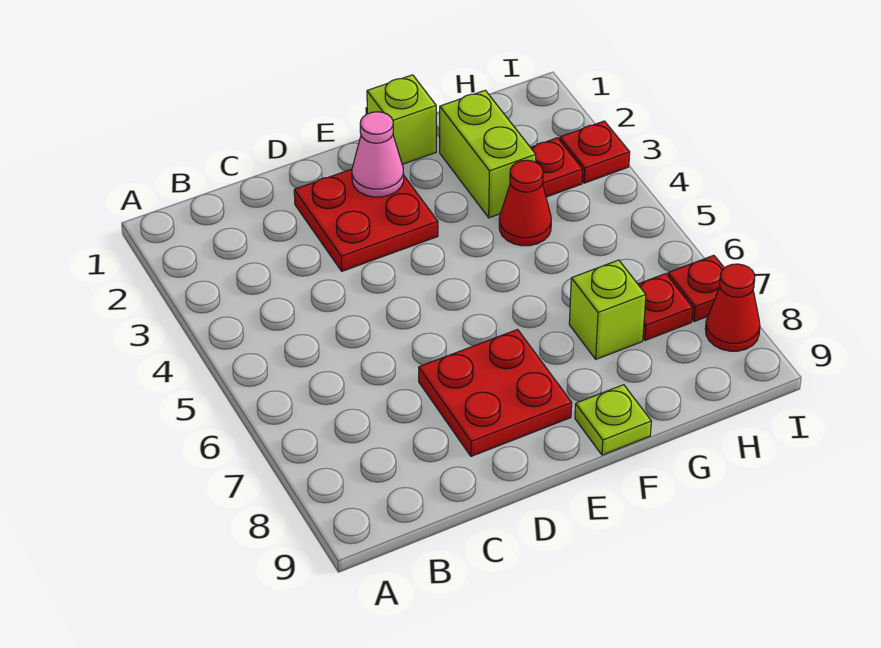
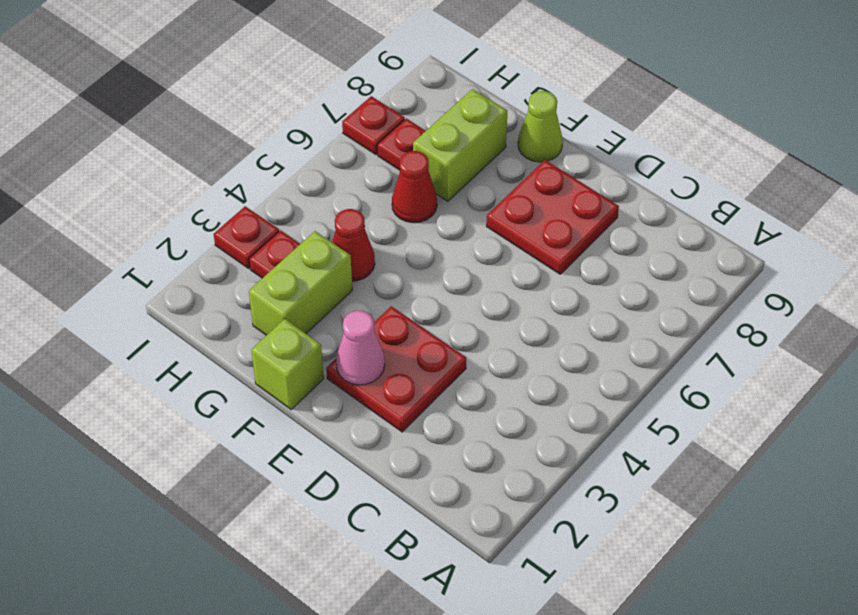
lime plate F9 level 1 -> lime cone F9 level 1
lime brick G7 level 1 -> lime brick G7:G8 level 1
red cone I8 level 1 -> red cone G6 level 1

